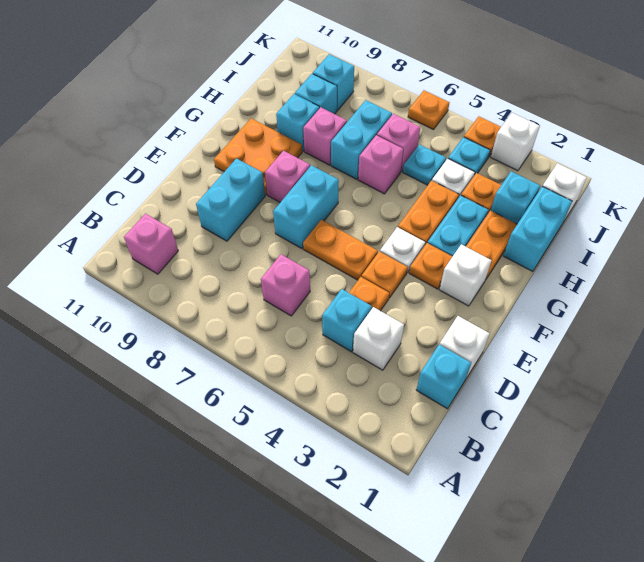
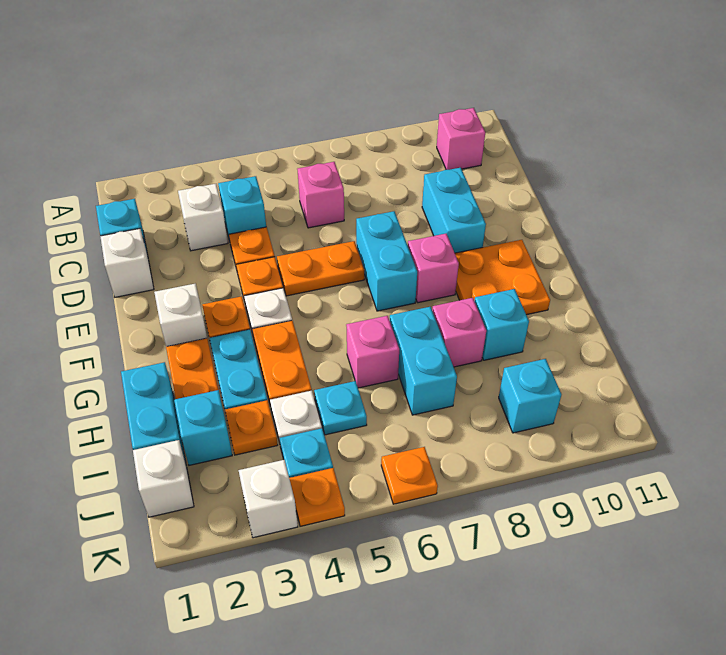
pink brick I6 level 1 -> none
cyan brick I9 level 1 -> none

